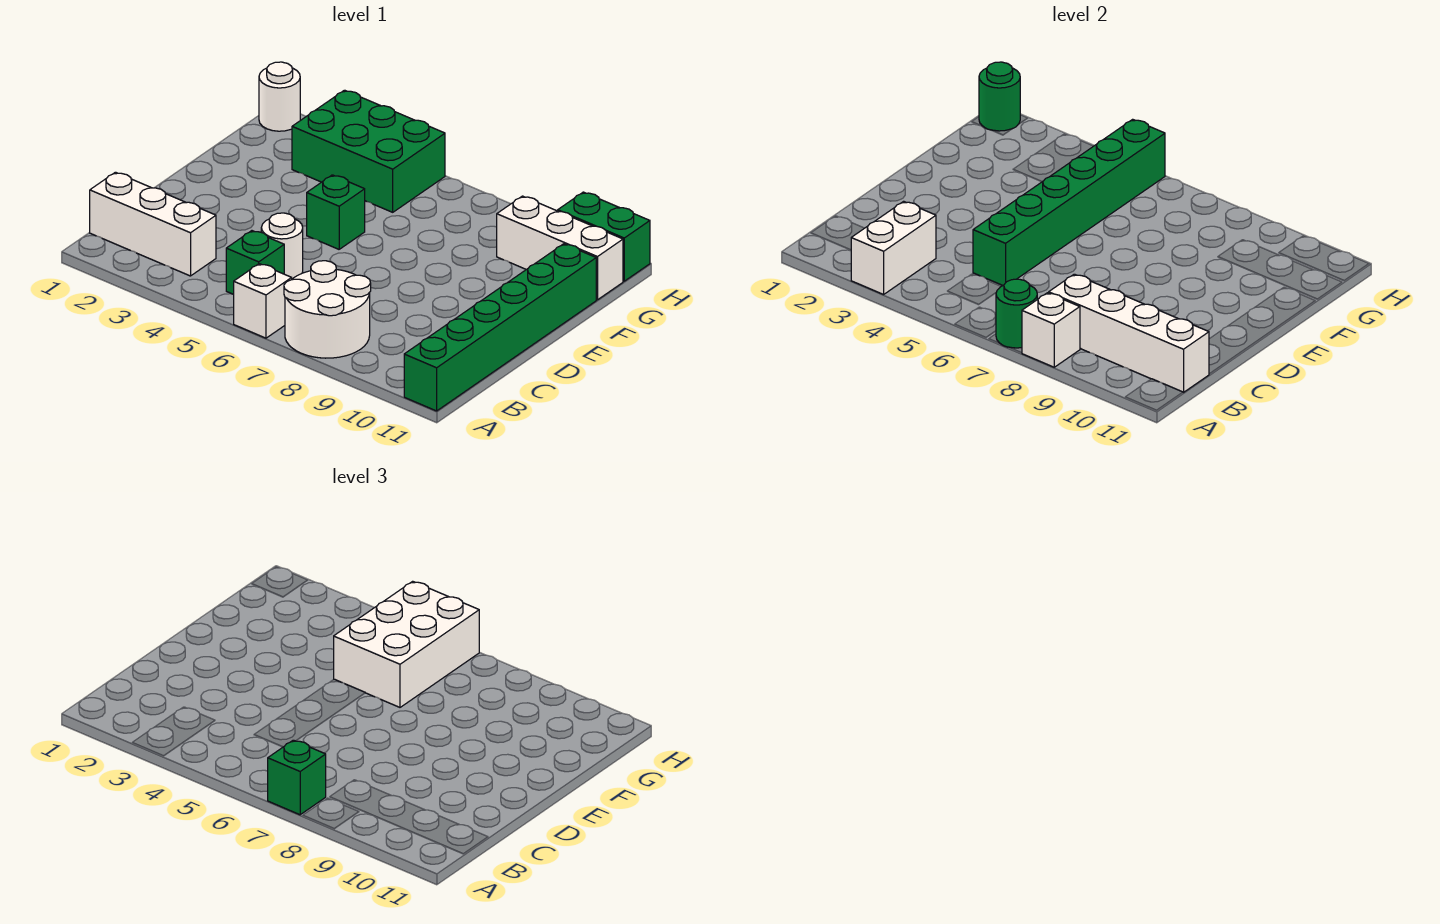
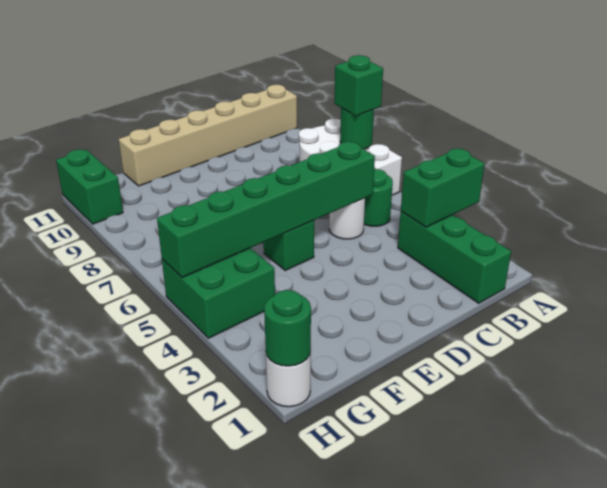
white brick A3:B3 level 2 -> green brick A3:B3 level 2
white brick A8 level 2 -> none
green brick A11:F11 level 1 -> tan brick A11:F11 level 1
white brick B1:B3 level 1 -> green brick B1:B3 level 1
green brick B5 level 1 -> green round brick B5 level 1
white brick B8:B11 level 2 -> none
white brick F5:H6 level 3 -> none
green brick G3:H5 level 1 -> green brick G4:H5 level 1
white brick G9:G11 level 1 -> none

